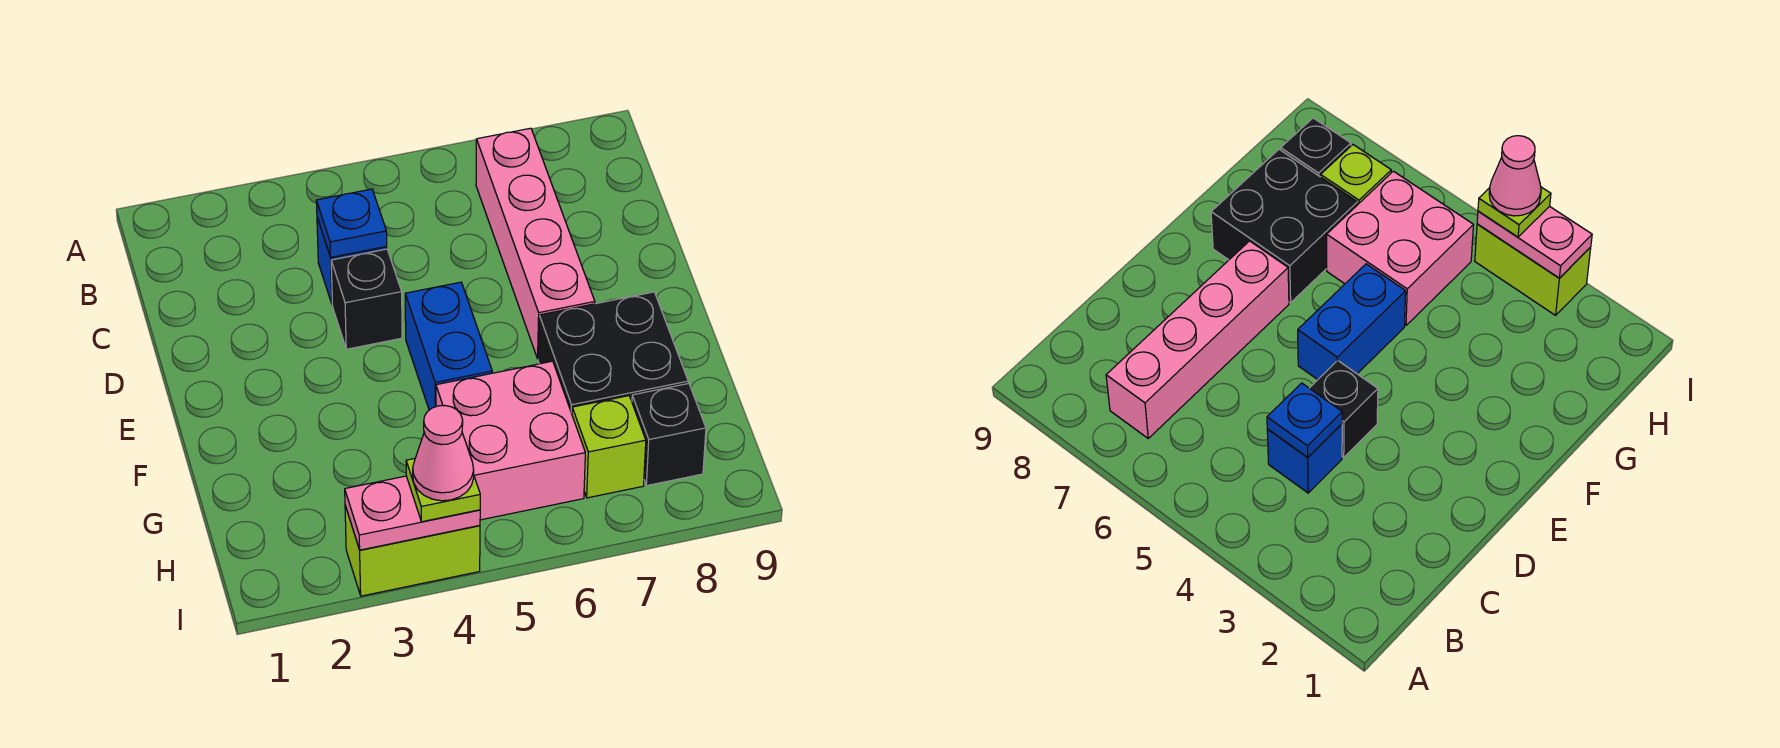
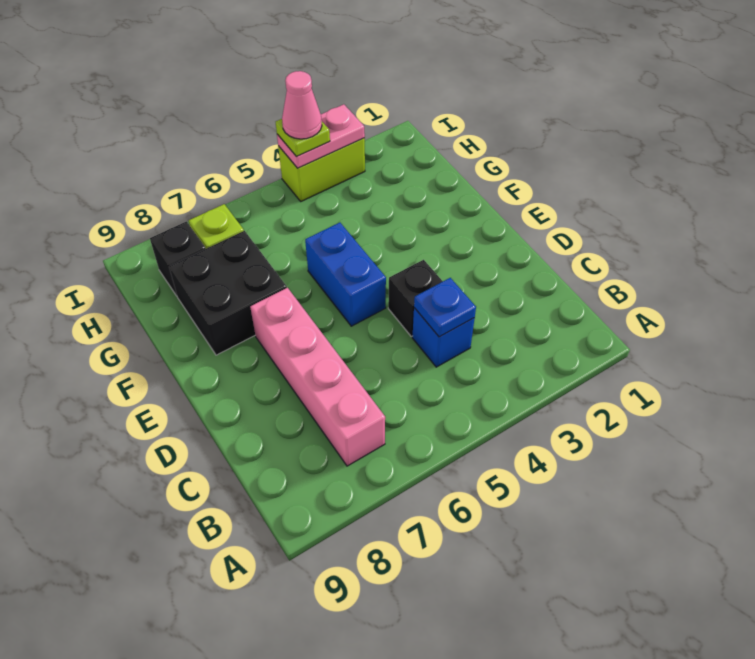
pink brick G5:H6 level 1 -> none

